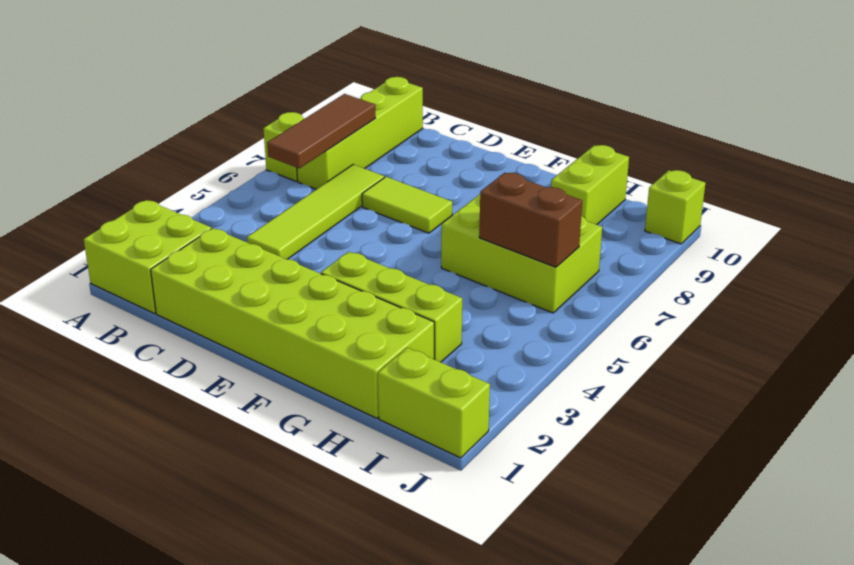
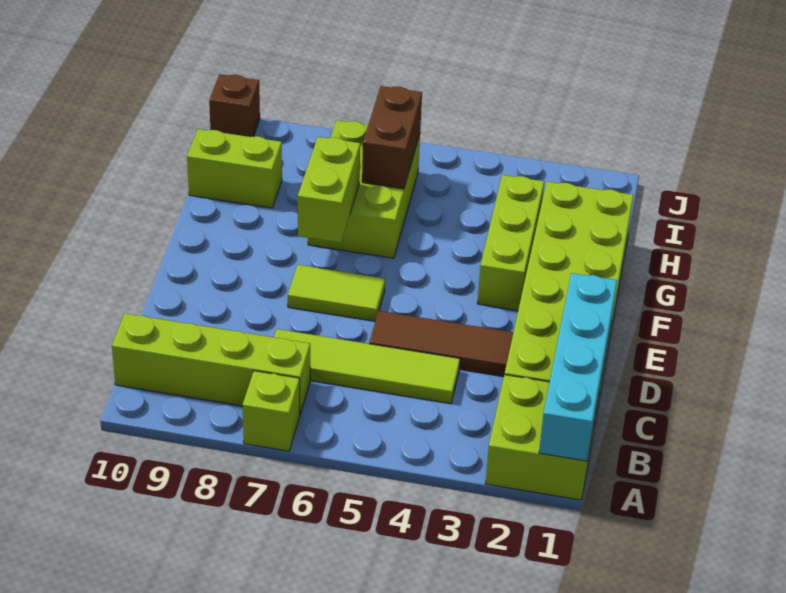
none -> cyan brick A1:D1 level 2
brown tile B6:B8 level 2 -> brown tile D3:D5 level 1
lime tile D7:E7 level 1 -> lime tile E6:E7 level 1
lime brick I1:J1 level 1 -> lime brick F7:G7 level 2
lime brick J10 level 1 -> brown brick J10 level 1

